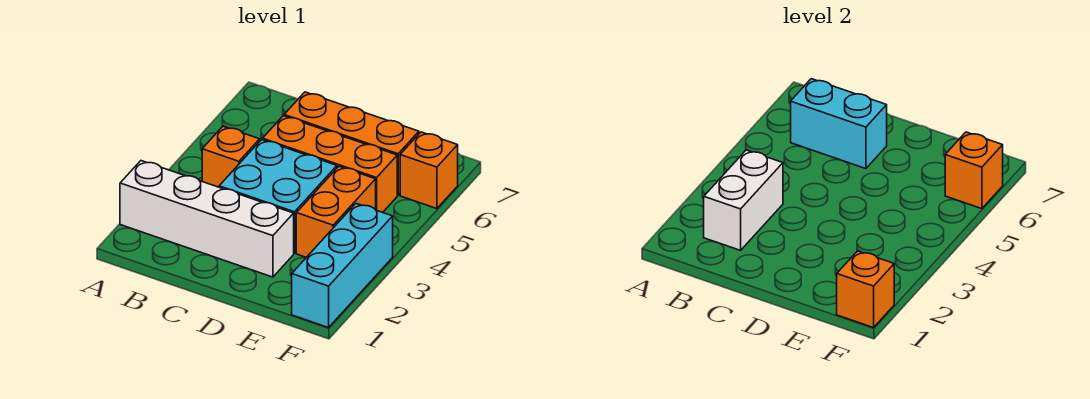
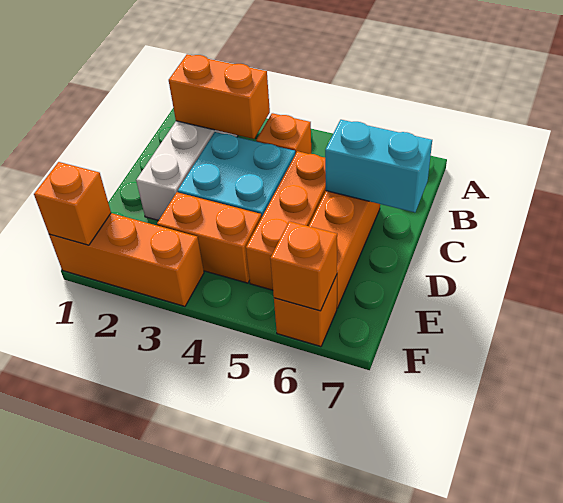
white brick B2:B3 level 2 -> orange brick B2:B3 level 2
cyan brick B6:C6 level 2 -> cyan brick C6:C7 level 2
cyan brick F1:F3 level 1 -> orange brick F1:F3 level 1

